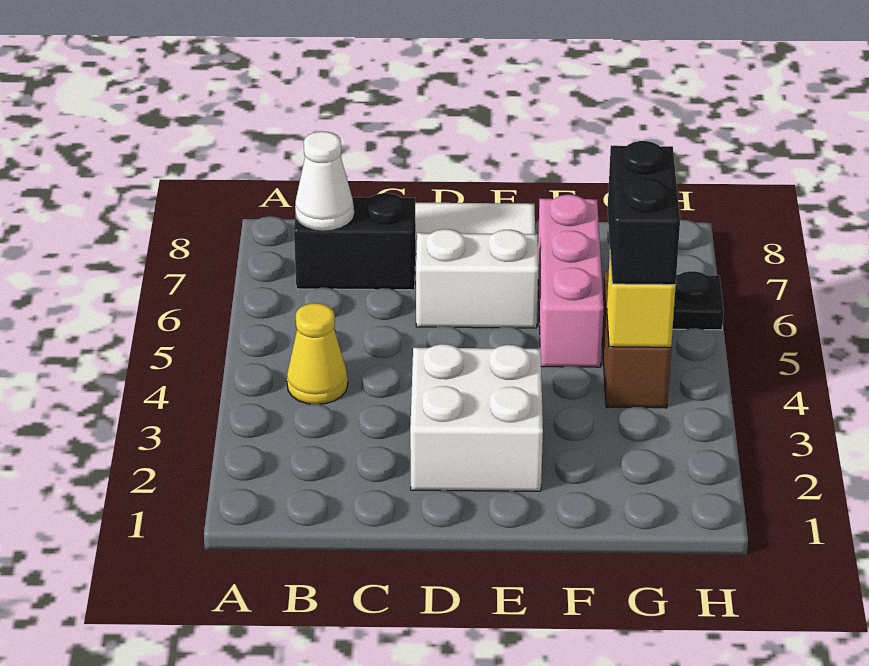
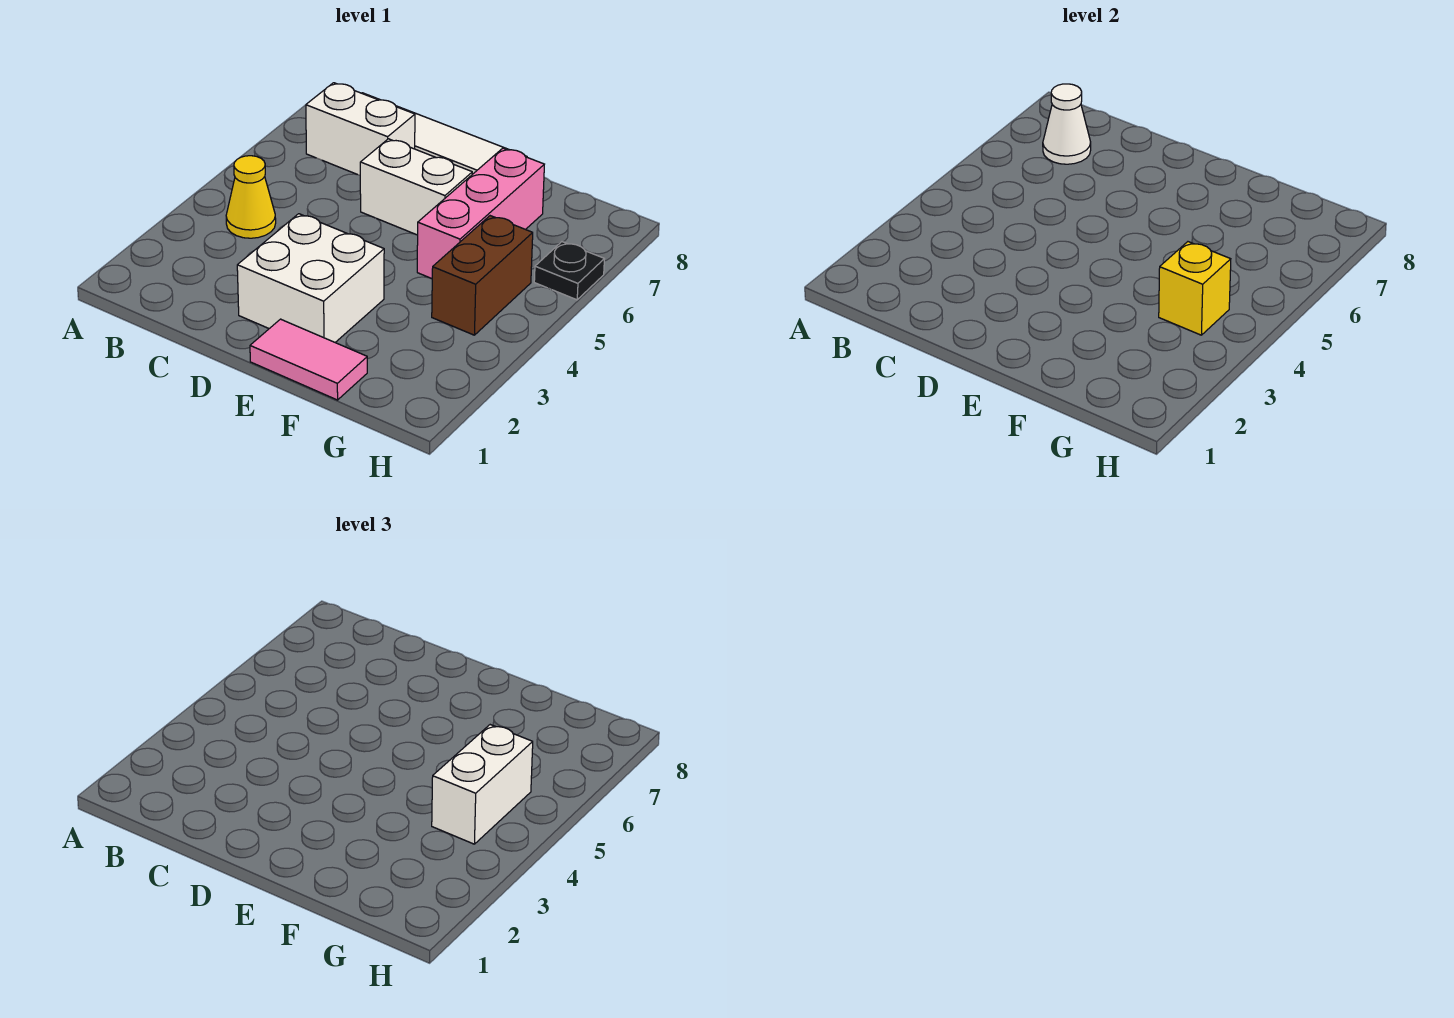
black brick B7:C7 level 1 -> white brick B7:C7 level 1
none -> pink tile E1:F1 level 1
black brick G4:G5 level 3 -> white brick G4:G5 level 3

